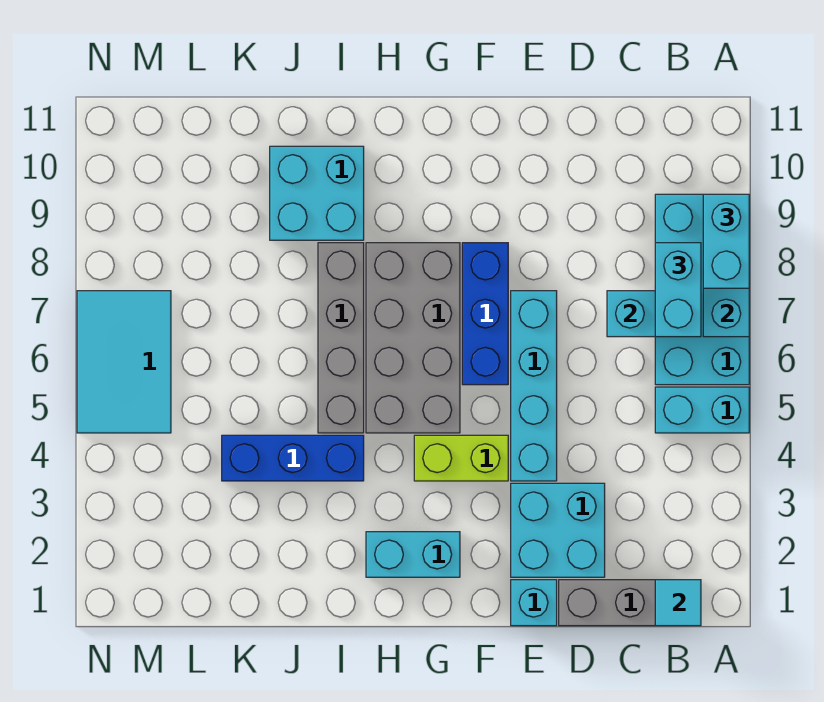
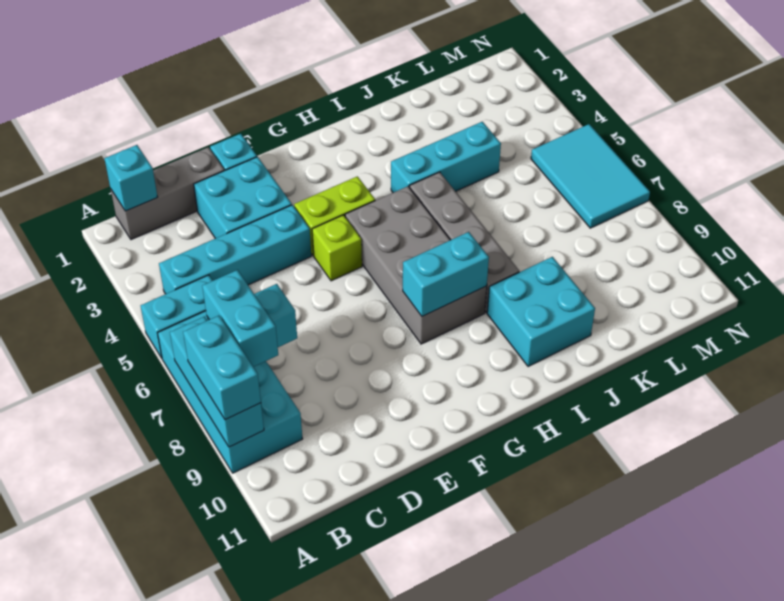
cyan tile B1 level 2 -> cyan brick B1 level 2
cyan brick E4:E7 level 1 -> cyan brick B4:E4 level 1
none -> lime brick F5 level 1
blue brick F6:F8 level 1 -> none
cyan brick G2:H2 level 1 -> cyan brick G8:H8 level 2
blue brick I4:K4 level 1 -> cyan brick I4:K4 level 1

